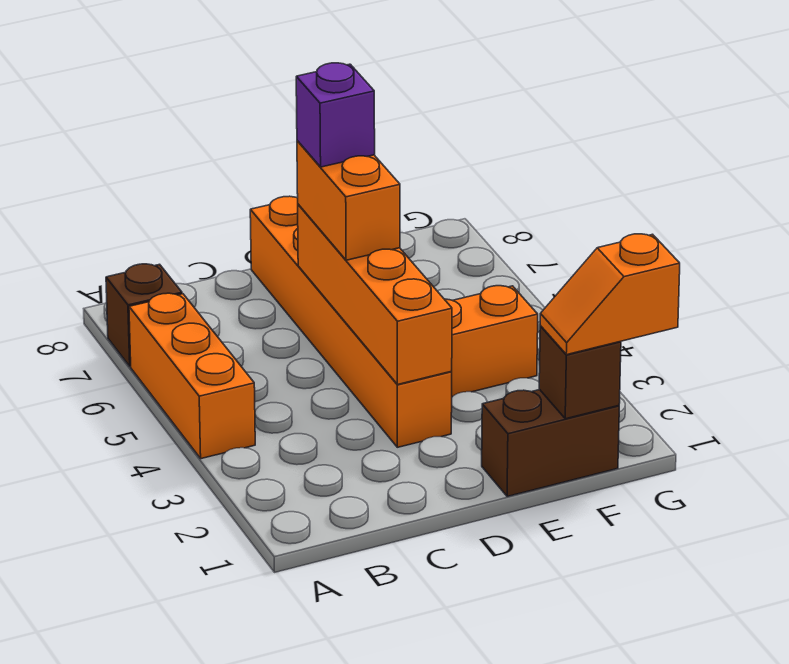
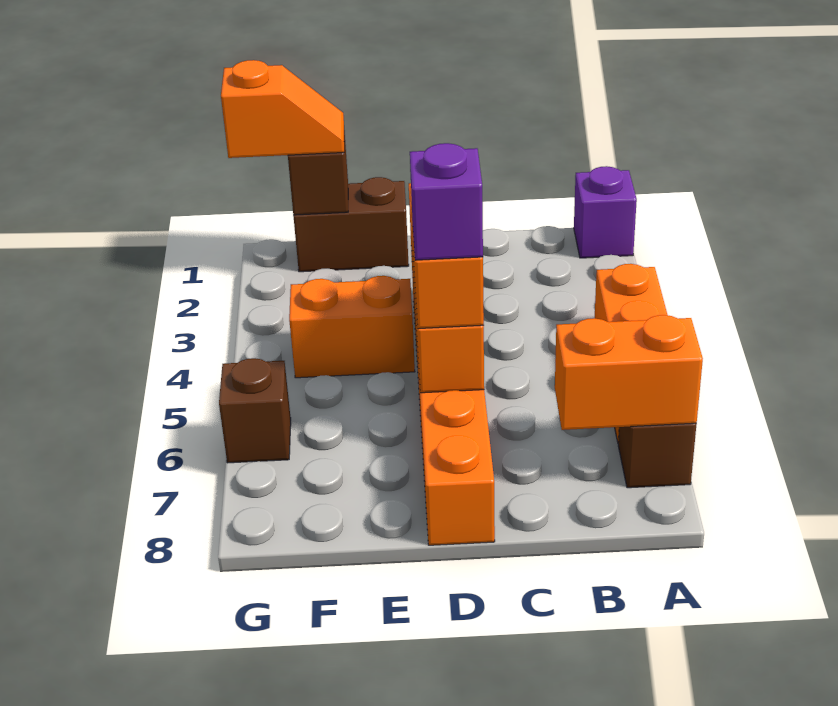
none -> purple brick A1 level 1
none -> orange brick A7:B7 level 2
none -> brown brick G6 level 1

